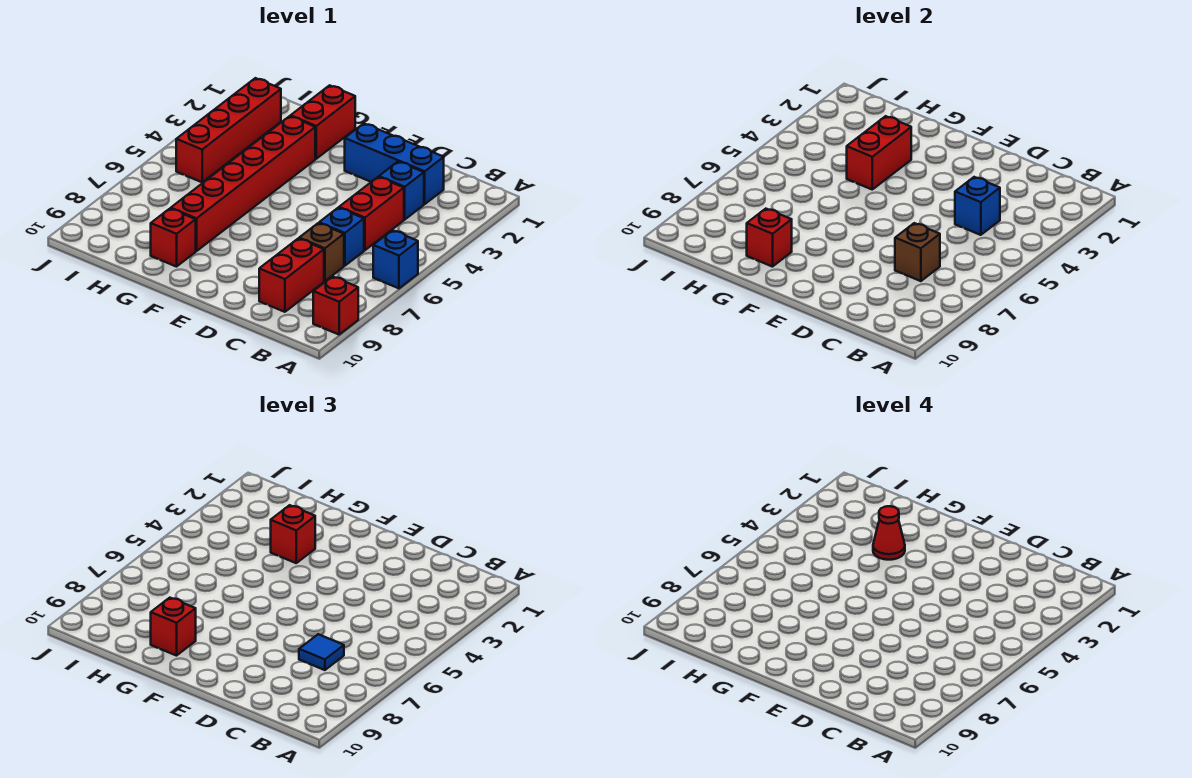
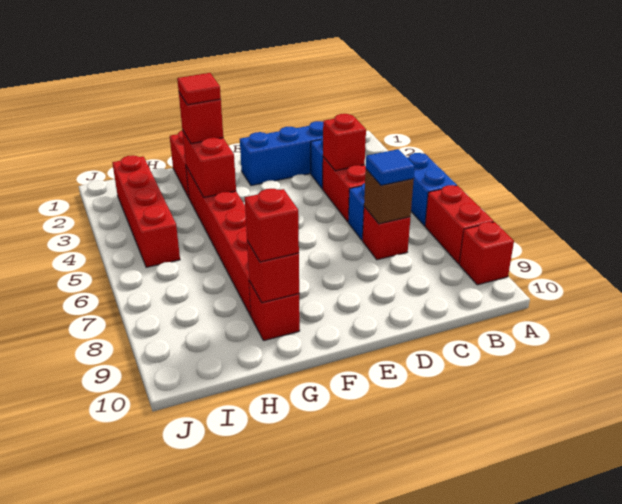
blue brick A6 level 1 -> blue brick A5:A6 level 1
blue brick C4 level 2 -> red brick C4 level 2
brown brick C7 level 1 -> red brick C7 level 1
red brick C8:C9 level 1 -> red brick A7:A8 level 1
red cone G3 level 4 -> red tile G3 level 4

